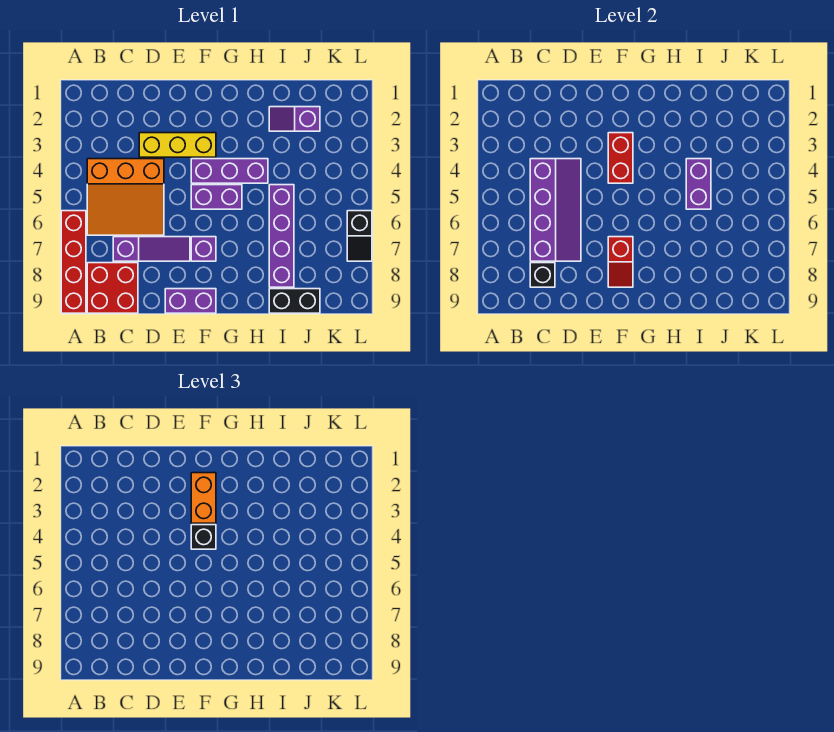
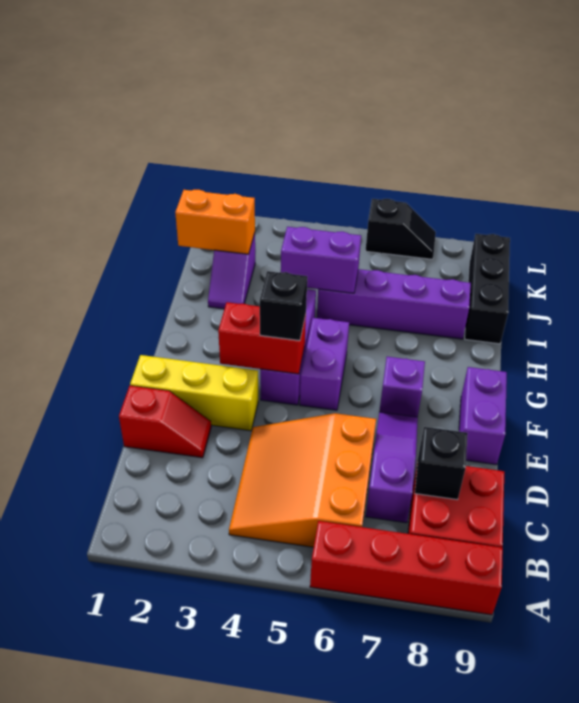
orange slope B4:D6 level 1 top 4 -> orange slope B4:D6 level 1 top 6
purple slope C4:D7 level 2 top C -> none
yellow brick D3:F3 level 1 -> yellow brick E1:E3 level 1
orange brick F2:F3 level 3 -> orange brick J1:J2 level 2
red slope F7:F8 level 2 top 7 -> red slope D1:D2 level 1 top 1
black brick I9:J9 level 1 -> black brick I9:K9 level 1

